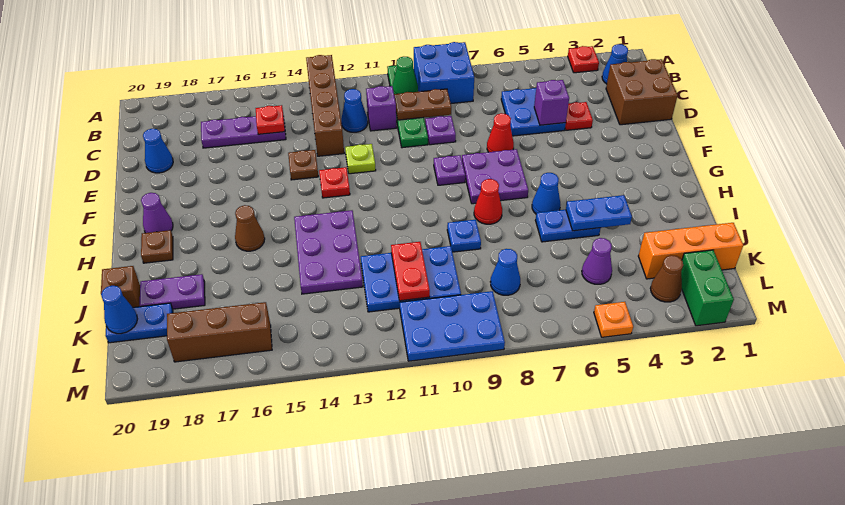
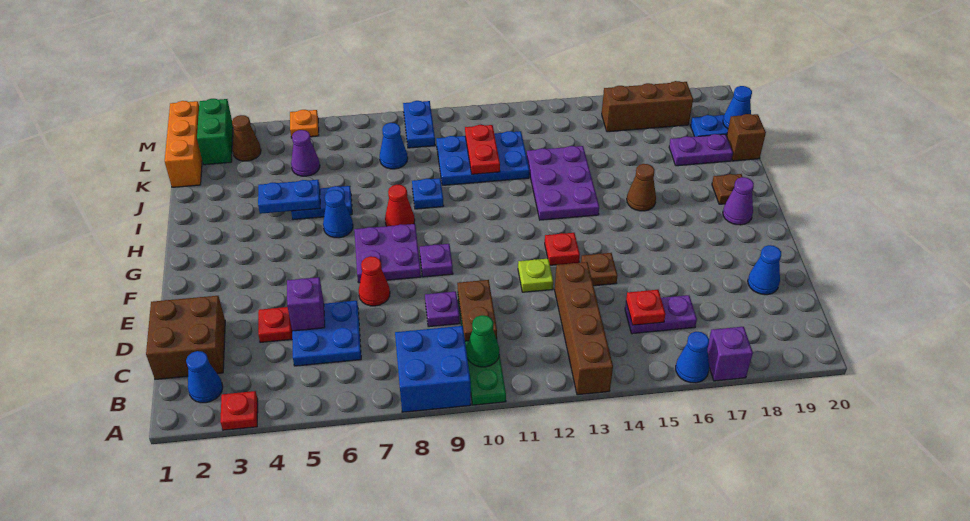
brown plate C9:C10 level 2 -> brown plate C10:D10 level 2
purple brick C11 level 1 -> purple brick A17 level 1
blue cone C12 level 1 -> blue cone A16 level 1
purple plate C15:C17 level 1 -> purple plate C15:C16 level 1
orange brick K1:K3 level 1 -> orange brick K1:M1 level 1
blue plate L9:M11 level 1 -> blue plate L9:M9 level 1

